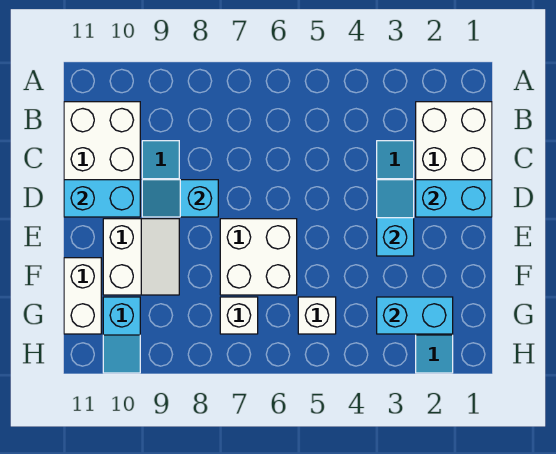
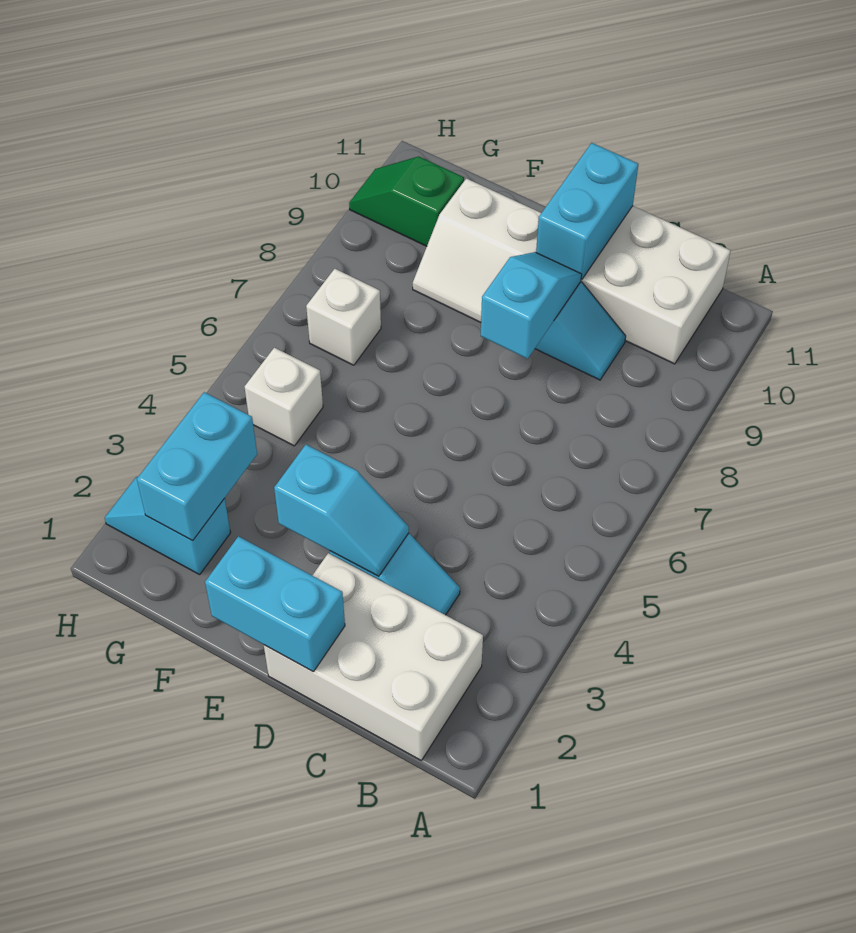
cyan brick D1:D2 level 2 -> cyan brick D1:E1 level 2
white brick E6:F7 level 1 -> none
white brick F11:G11 level 1 -> none
cyan slope G10:H10 level 1 top G -> green slope G10:H10 level 1 top G

